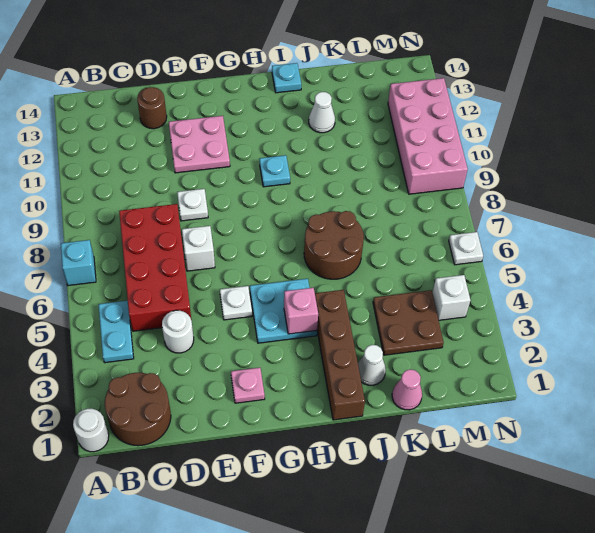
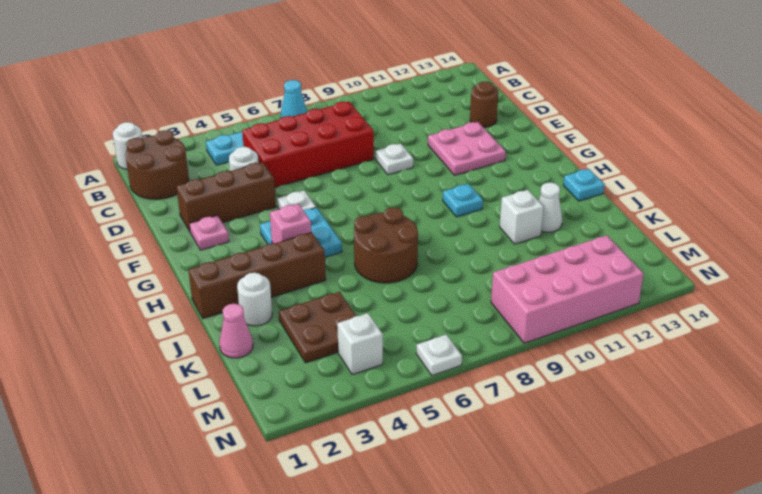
cyan brick A7 level 1 -> cyan cone A7 level 1
none -> brown brick E2:E4 level 1
white brick E7 level 1 -> white brick J11 level 1
white cone J2 level 1 -> white round brick J2 level 1

